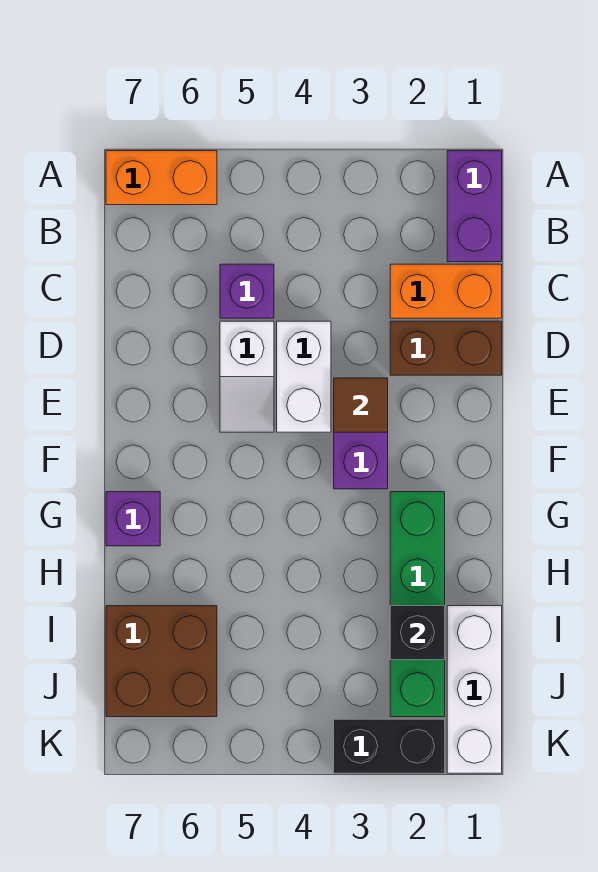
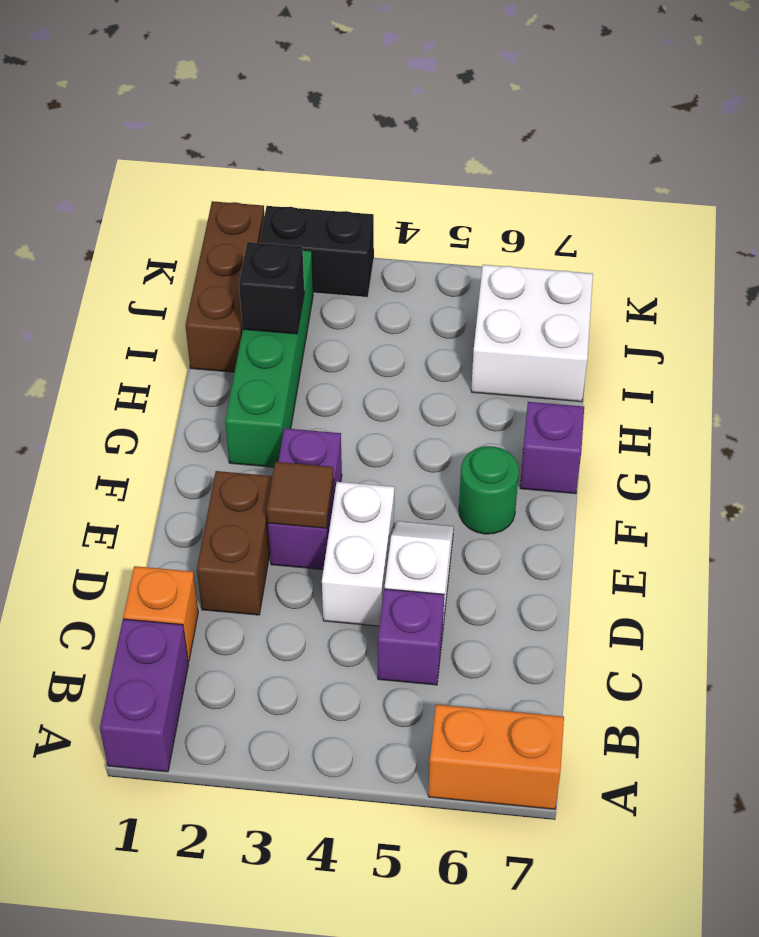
orange brick C1:C2 level 1 -> orange brick C1 level 1
brown brick D1:D2 level 1 -> brown brick D2:E2 level 1
none -> green round brick F6 level 1
white brick I1:K1 level 1 -> brown brick I1:K1 level 1
brown brick I6:J7 level 1 -> white brick I6:J7 level 1

